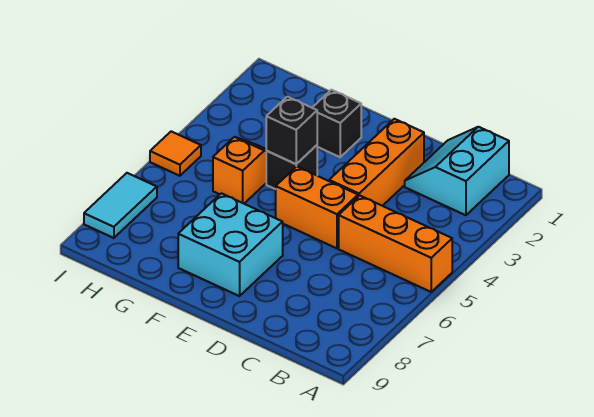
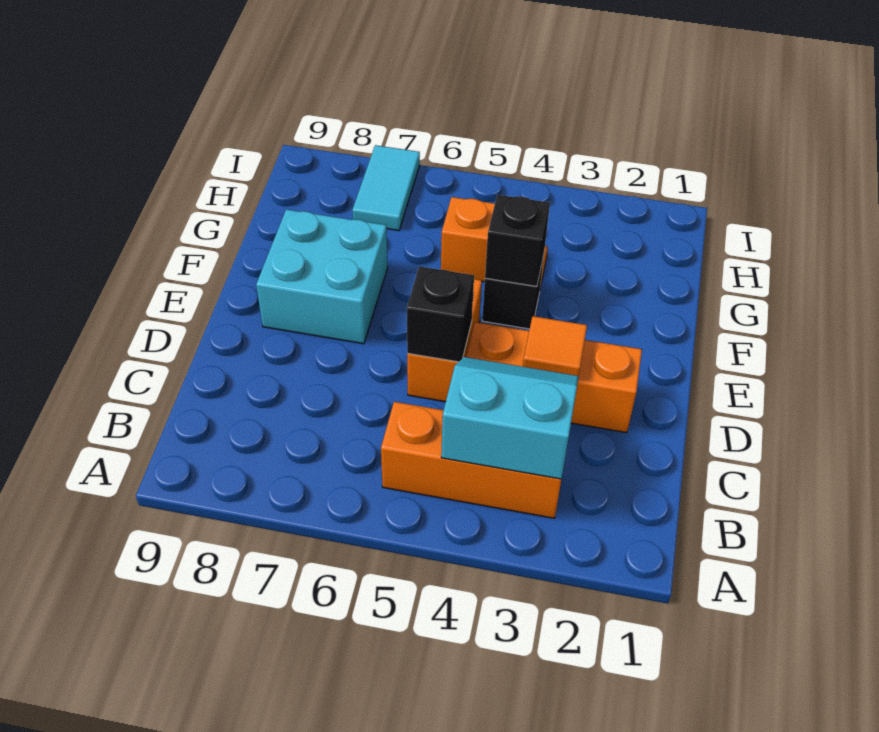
orange brick A5:C5 level 1 -> orange brick B3:B5 level 1
cyan slope B1:C2 level 1 top B -> cyan slope B3:C4 level 2 top B
black brick F2 level 1 -> black brick D5 level 2
orange tile I5 level 1 -> orange tile D3 level 2
cyan tile I7:I8 level 1 -> cyan tile H7:I7 level 1

